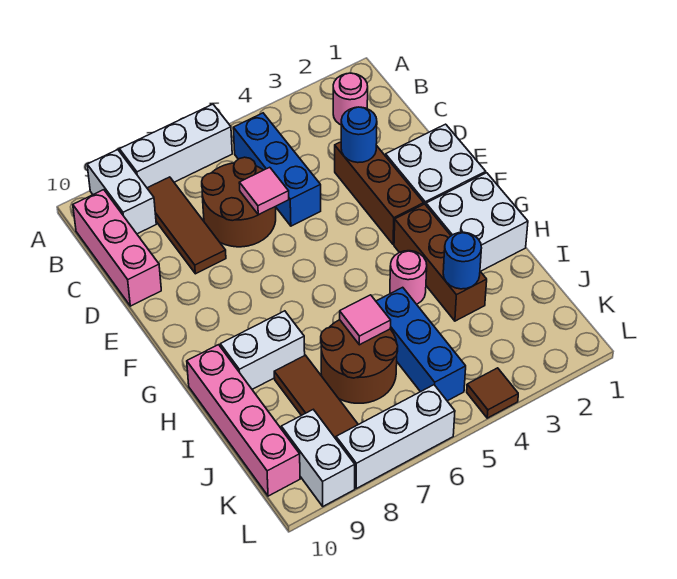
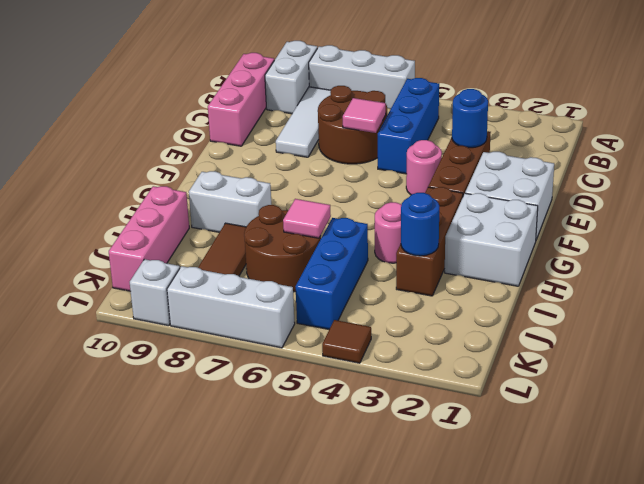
pink round brick B2 level 1 -> pink round brick E4 level 1
brown tile B8:D8 level 1 -> white tile B8:D8 level 1
pink brick H10:K10 level 1 -> pink brick I10:K10 level 1
white brick K9:L9 level 1 -> white brick L9 level 1

